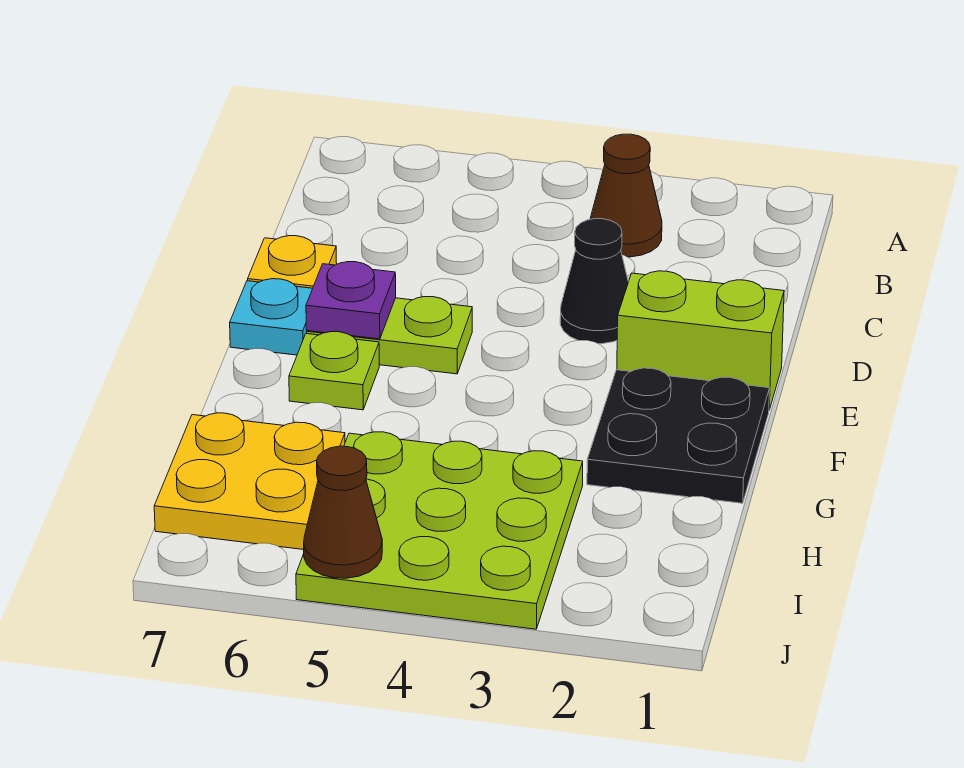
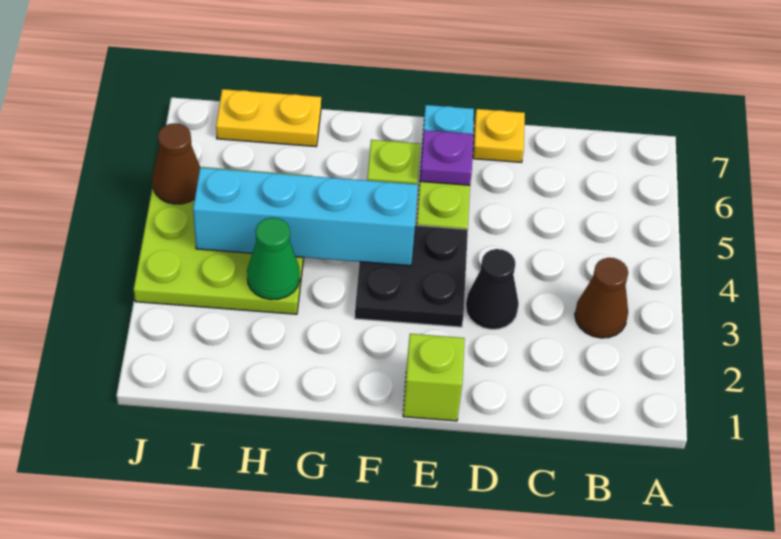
lime brick E1:E2 level 1 -> lime brick E1 level 1
black plate F1:G2 level 1 -> black plate E3:F4 level 1
none -> cyan brick F4:I4 level 2
none -> green cone H3 level 2
yellow plate H6:I7 level 1 -> yellow plate H7:I7 level 1

